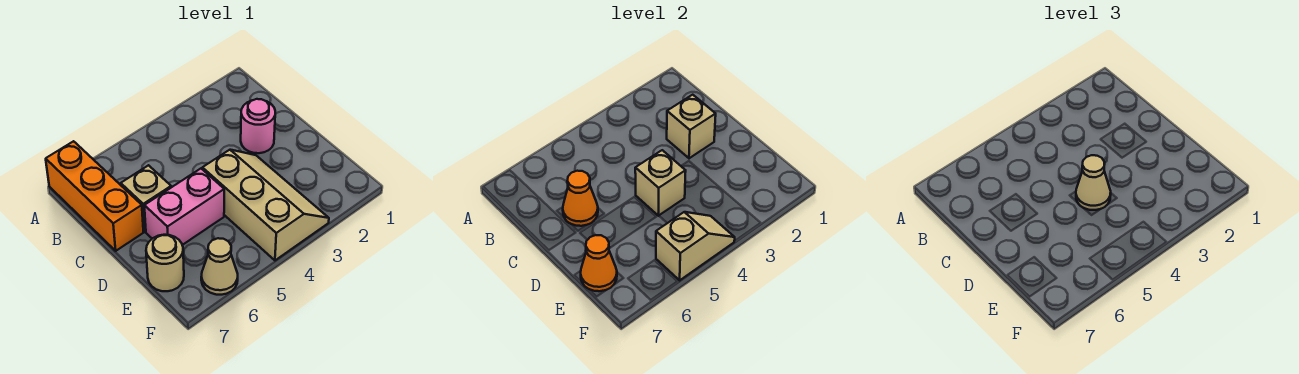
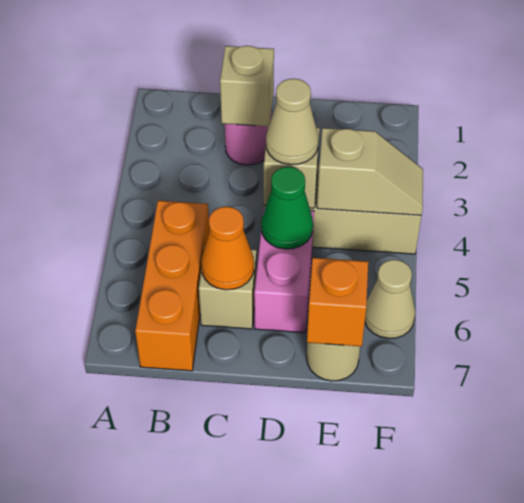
orange brick A7:C7 level 1 -> orange brick B5:B7 level 1
none -> green cone D5 level 2
orange cone E7 level 2 -> orange brick E7 level 2
tan slope F4:F5 level 2 top 5 -> tan slope E4:F4 level 2 top E

